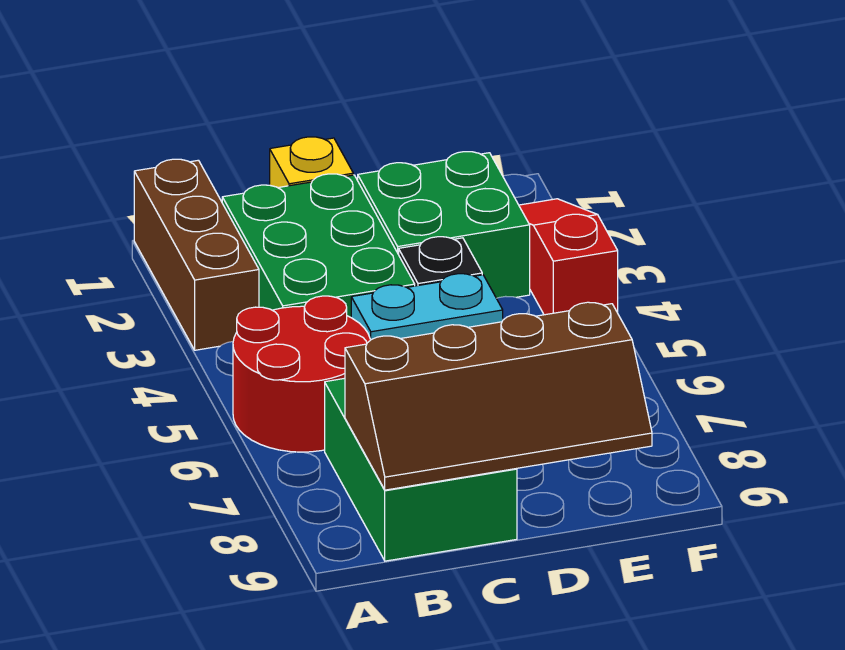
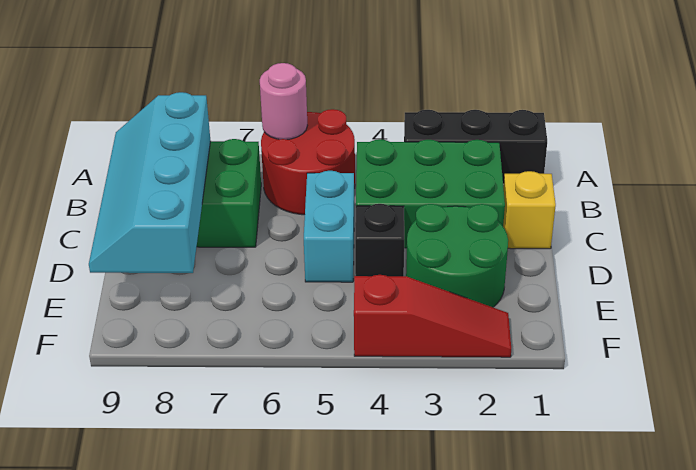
brown brick A1:A3 level 1 -> black brick A1:A3 level 1
none -> pink round brick A6 level 2
brown slope B8:E9 level 2 top 8 -> cyan slope B8:E9 level 2 top 8
green brick D2:E3 level 1 -> green round brick D2:E3 level 1

